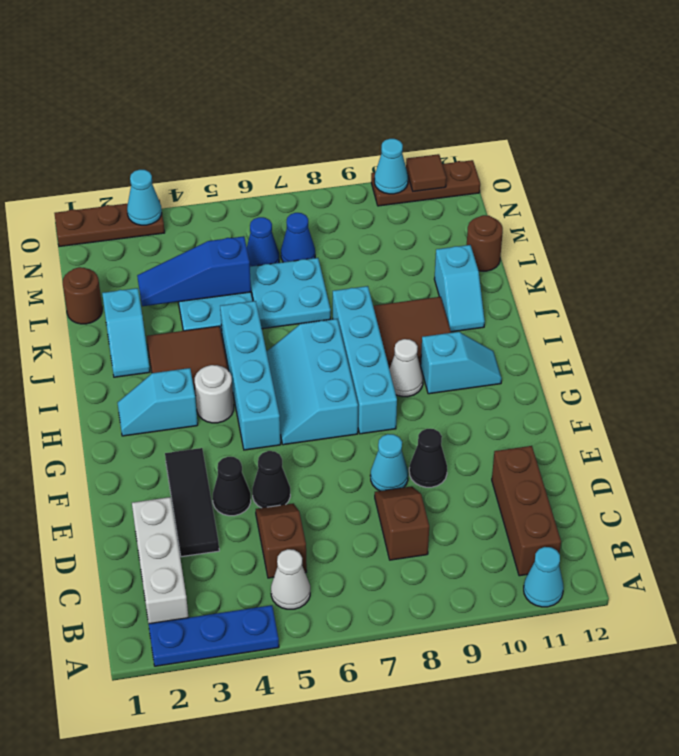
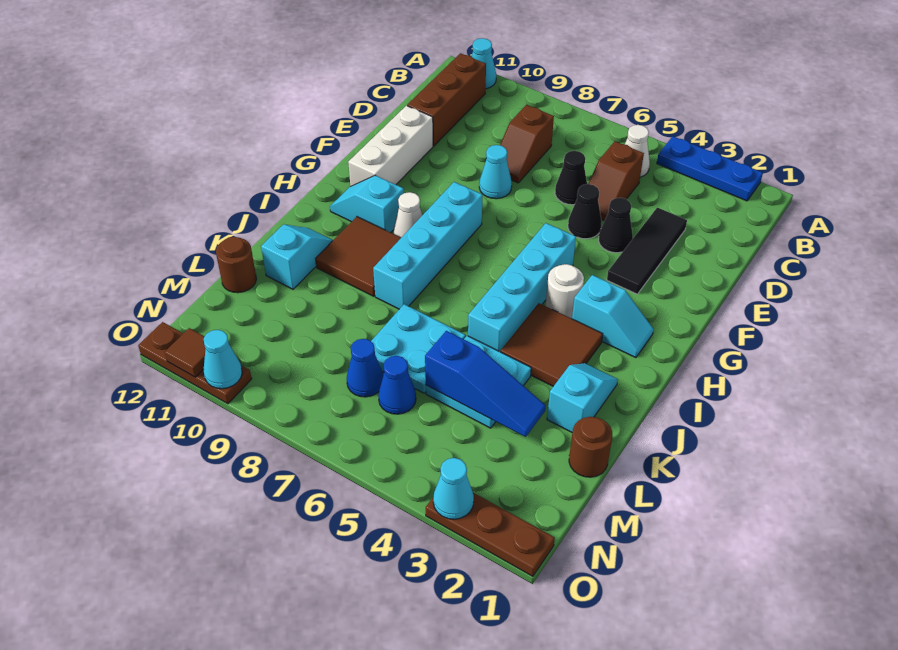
white brick B2:D2 level 1 -> white brick E11:G11 level 1
black cone E9 level 1 -> black cone D6 level 1
cyan slope G6:I7 level 1 top 7 -> none

